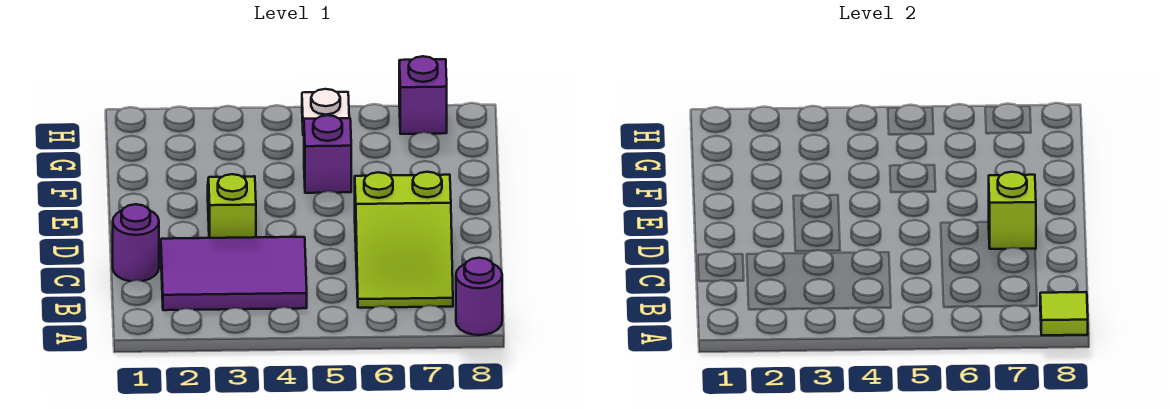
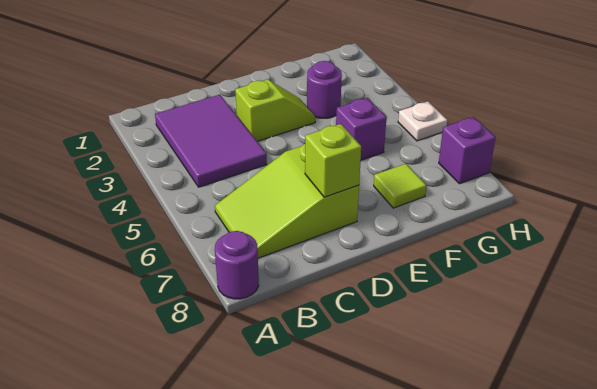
lime tile A8 level 2 -> lime tile F7 level 1
purple round brick C1 level 1 -> purple round brick F3 level 1

